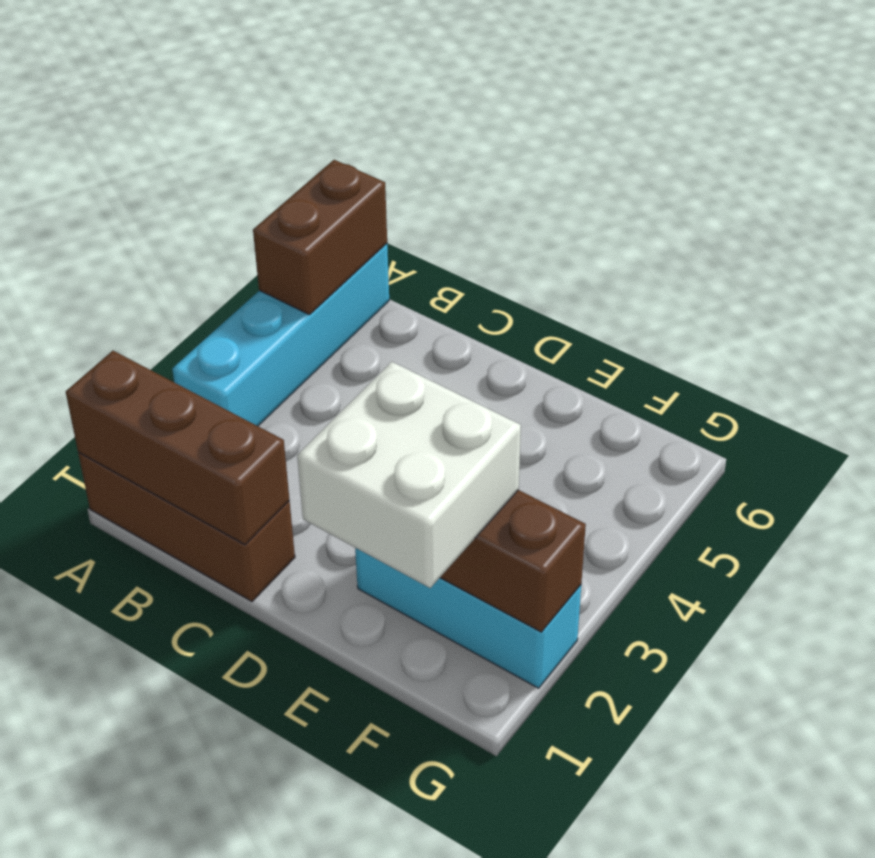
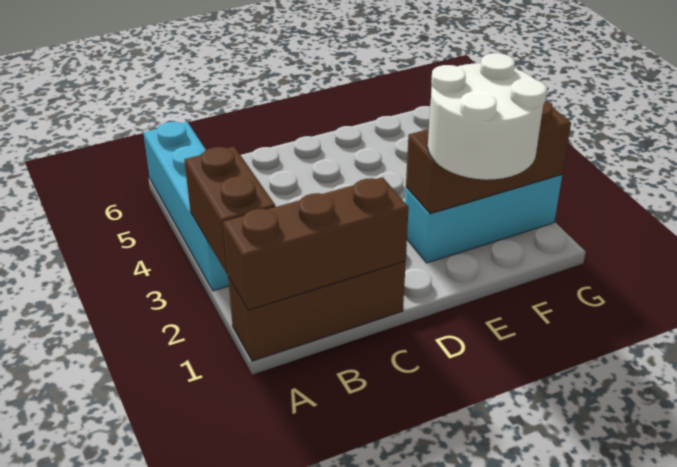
brown brick A5:A6 level 2 -> brown brick A2:A3 level 2
white brick E1:F2 level 3 -> white round brick E1:F2 level 3

